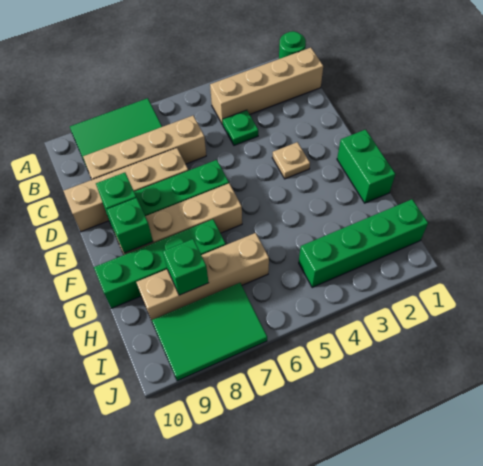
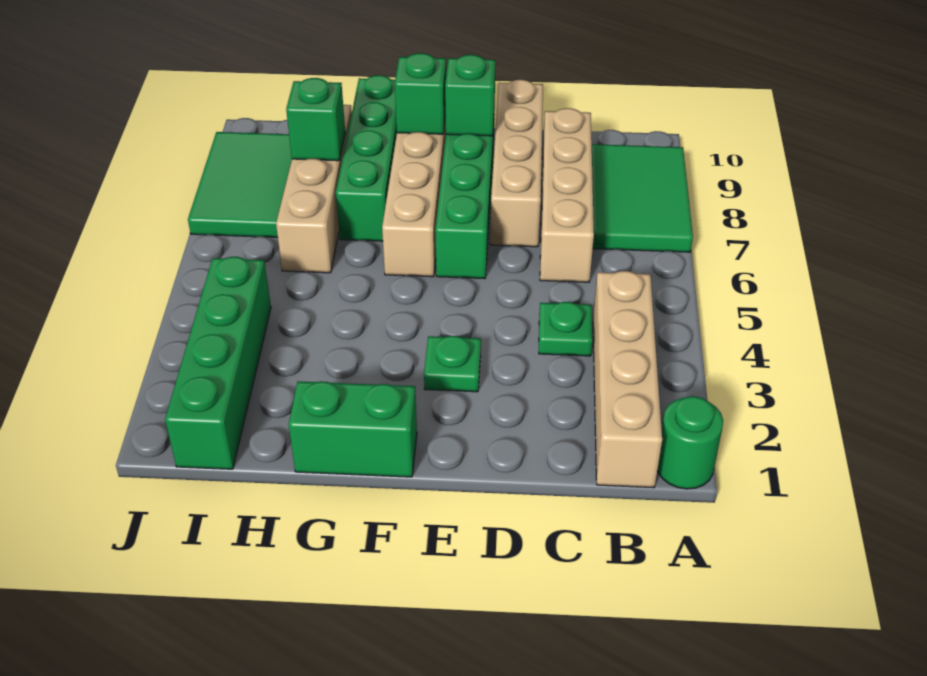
tan plate E3 level 1 -> green plate E3 level 1

